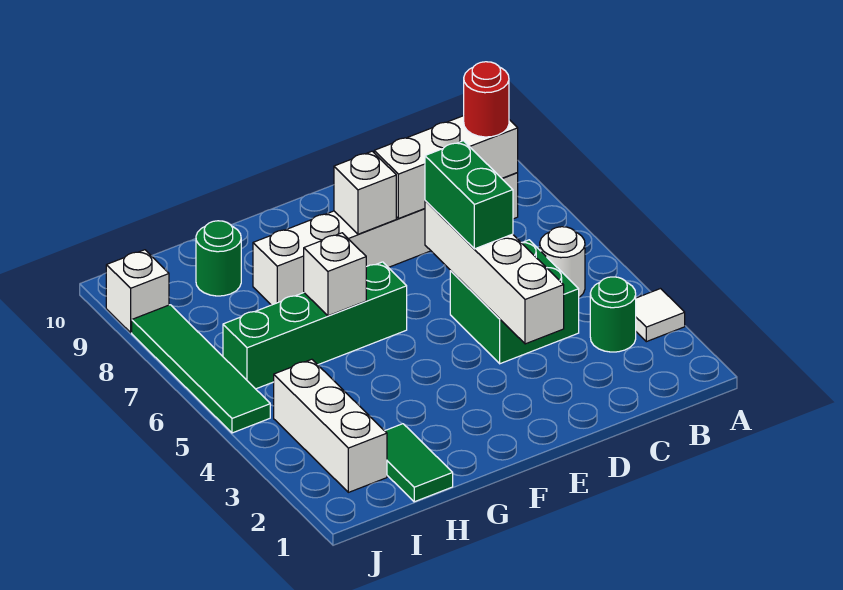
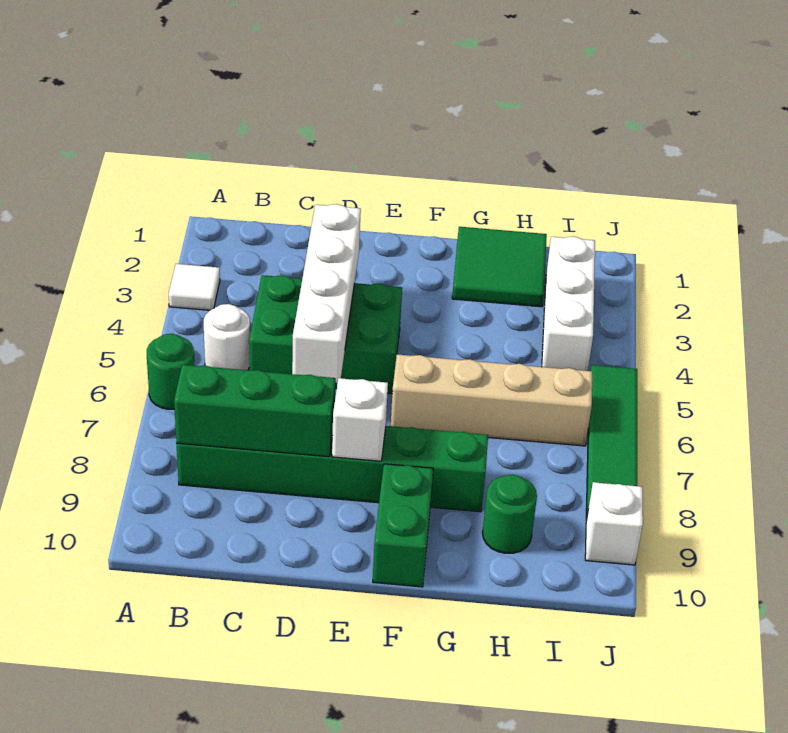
green round brick B3 level 1 -> green round brick A6 level 1
white brick B8:G8 level 1 -> green brick B8:G8 level 1
white brick B8:D8 level 2 -> green brick B8:D8 level 2
red round brick B8 level 3 -> none
green brick C4:D5 level 1 -> green brick C4:E5 level 1
green brick D5:D6 level 3 -> green brick F9:F10 level 1
green brick F6:I6 level 1 -> tan brick F6:I6 level 1
white brick G6 level 2 -> none
green tile H1:H2 level 1 -> green tile G1:H2 level 1

